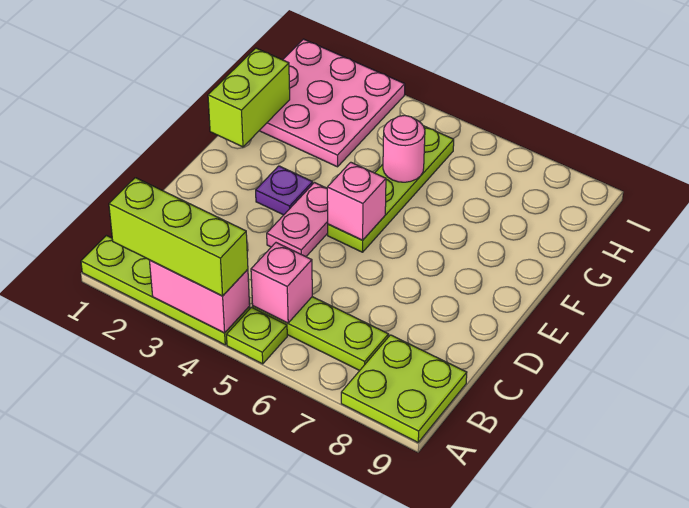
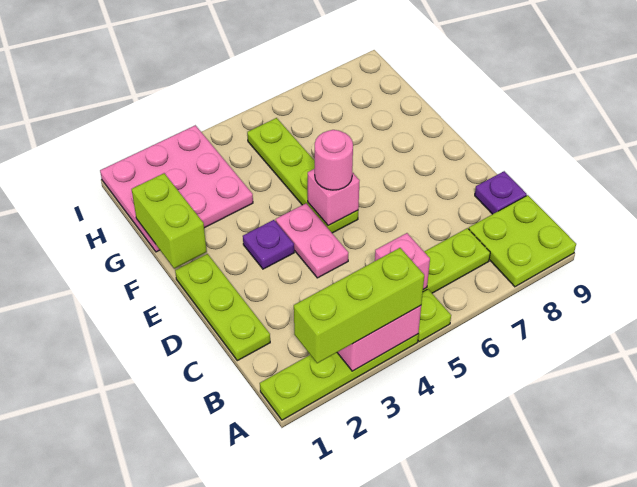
none -> lime plate C1:E1 level 1
none -> purple plate C9 level 1
pink round brick G5 level 2 -> pink round brick E5 level 3

